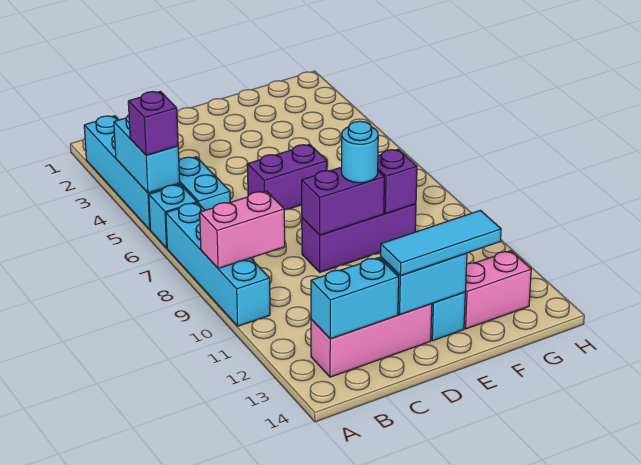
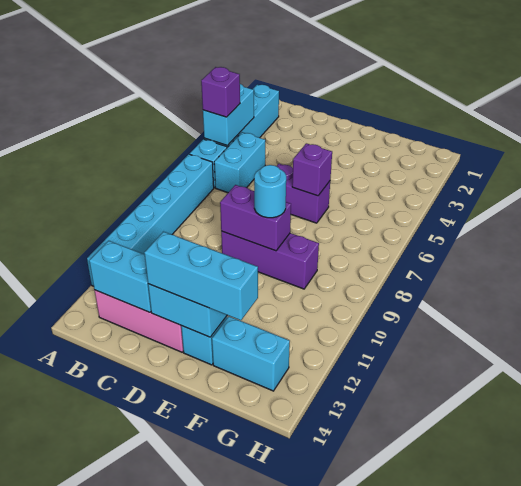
cyan brick A7:A10 level 1 -> cyan brick A7:A12 level 1
pink brick A9:B9 level 2 -> none
cyan tile D13:F13 level 3 -> cyan brick D13:F13 level 3
purple brick F9 level 2 -> purple brick E6 level 2
pink brick F13:G13 level 1 -> cyan brick F13:G13 level 1

